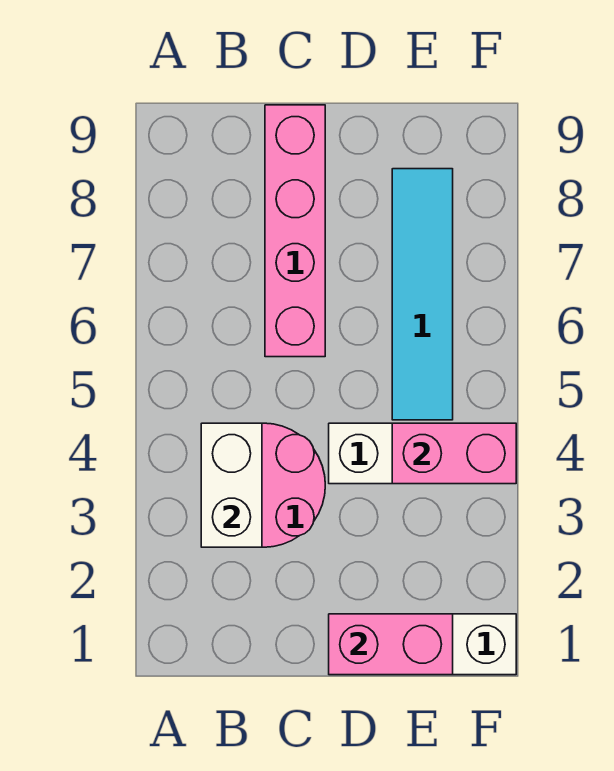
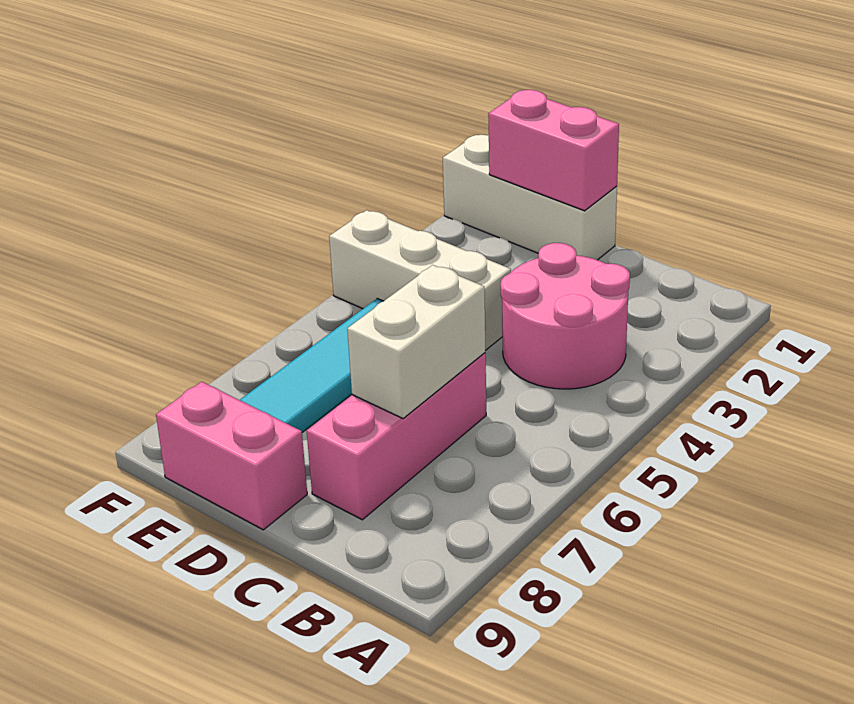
white brick B3:B4 level 2 -> white brick C6:C7 level 2
pink brick C6:C9 level 1 -> pink brick C6:C8 level 1
pink brick E4:F4 level 2 -> pink brick D9:E9 level 1

